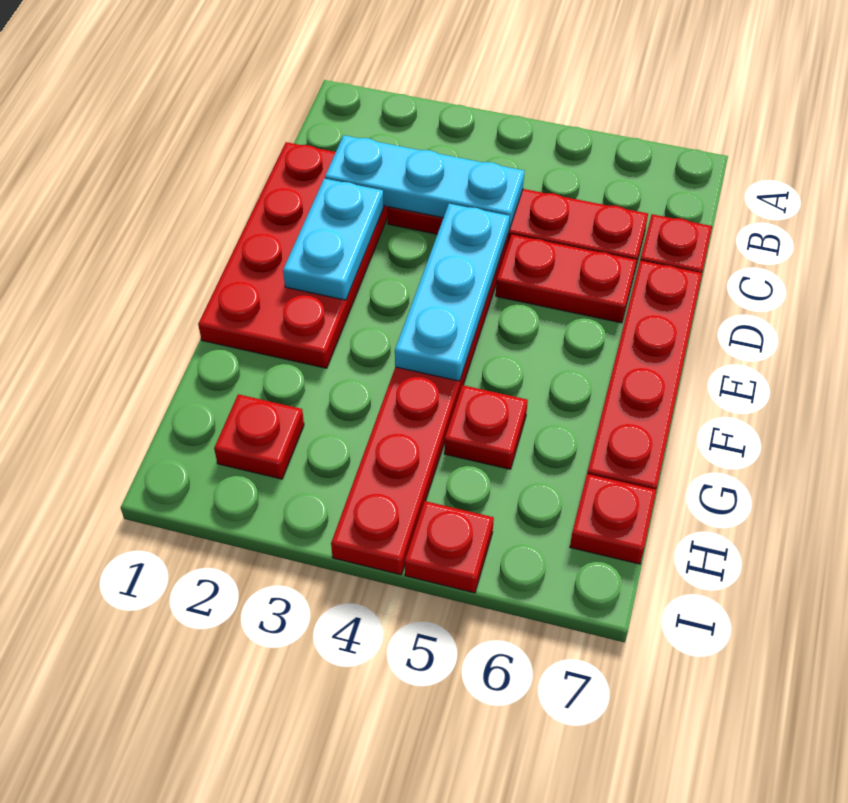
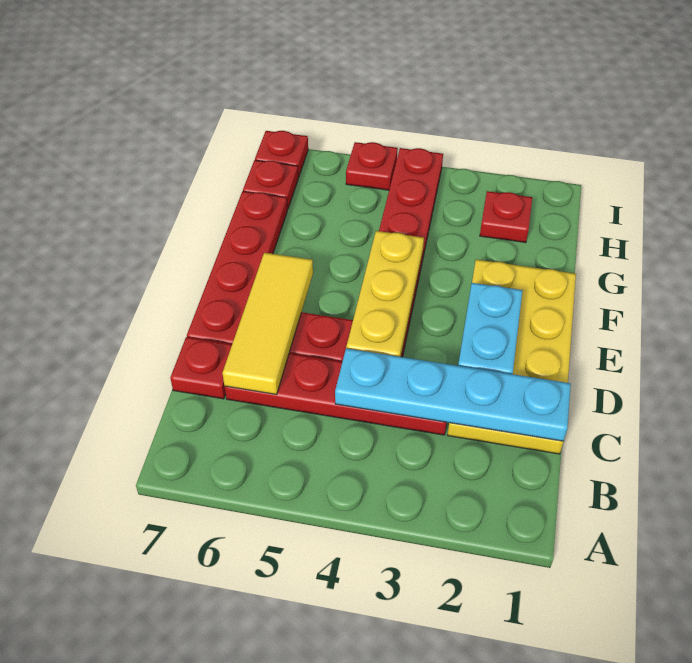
red plate C1:F2 level 1 -> yellow plate C1:F2 level 1
cyan plate C2:C4 level 2 -> cyan plate C1:C4 level 2
none -> yellow tile C6:E6 level 2
cyan plate D4:F4 level 2 -> yellow plate D4:F4 level 2
red plate G5 level 1 -> red plate I7 level 1

